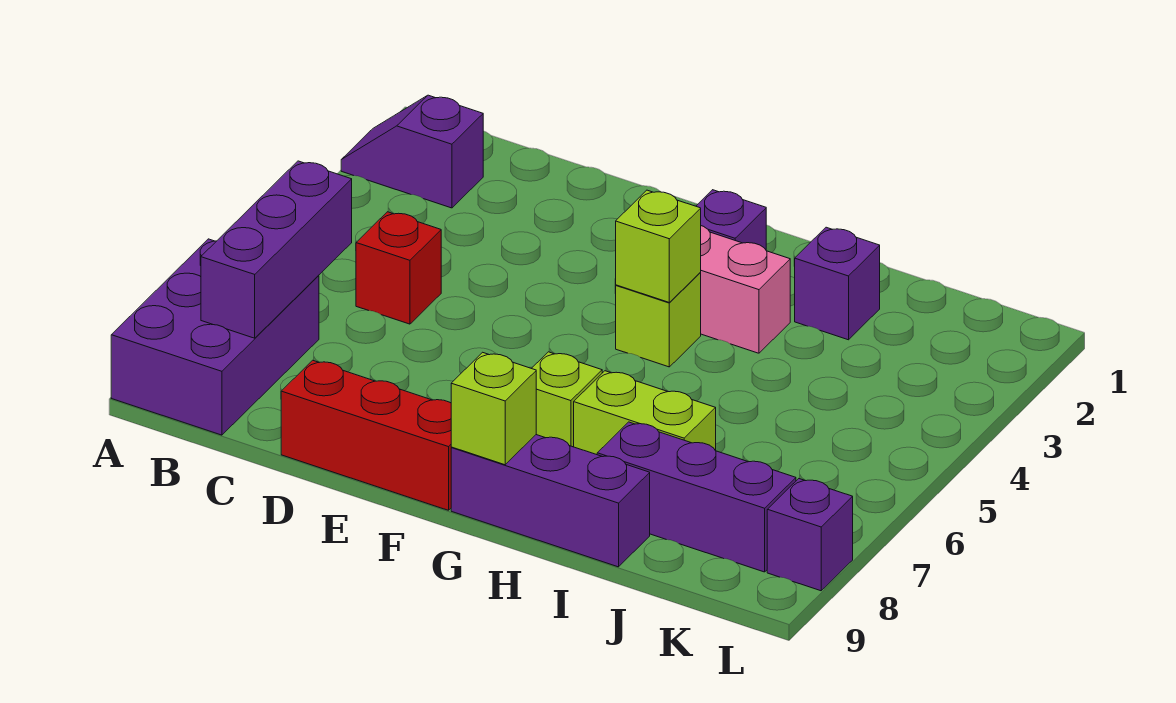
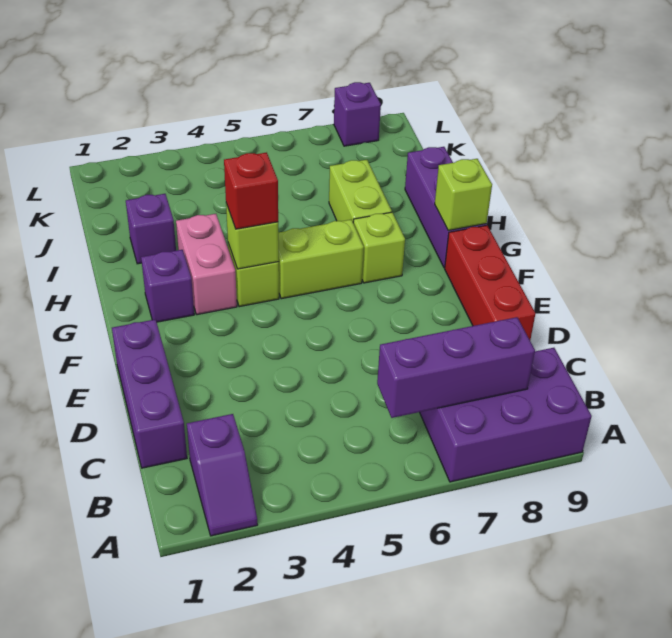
red brick C5 level 1 -> red brick G4 level 3
none -> lime brick G5:G6 level 1
purple brick I8:K8 level 1 -> purple brick C1:E1 level 1

